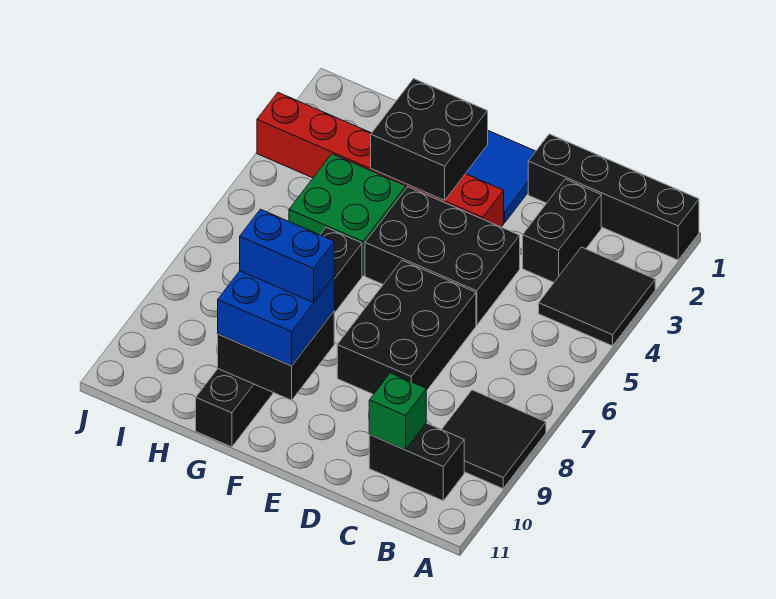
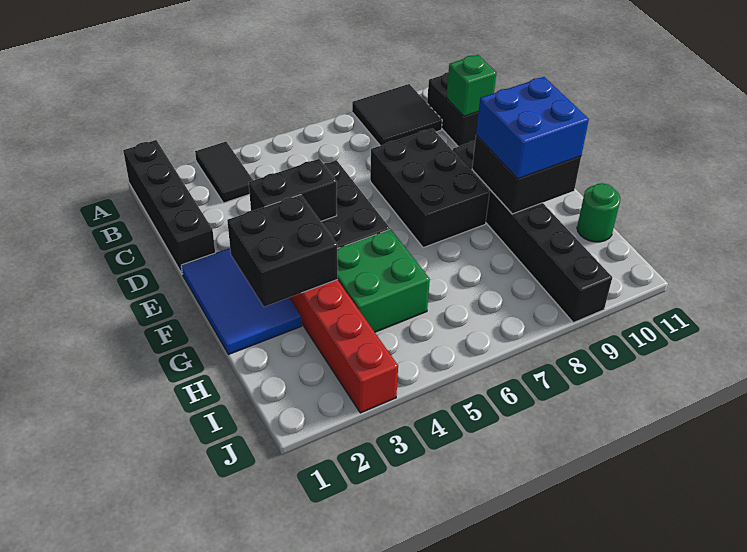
black tile A3:B4 level 1 -> black tile A3:B3 level 1
black brick C2:C3 level 1 -> black brick E3:E4 level 2
black brick D6:E8 level 1 -> black brick D7:F8 level 1
blue brick F9:G9 level 4 -> none
black brick G6:G11 level 1 -> black brick E9:J9 level 1
none -> green round brick H11 level 1

